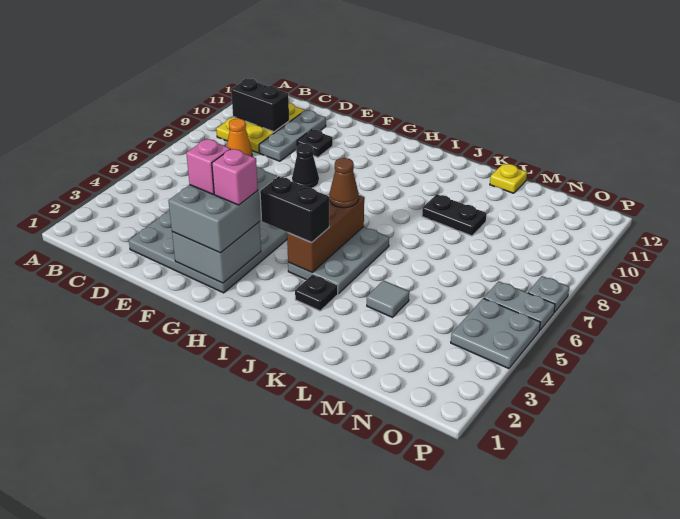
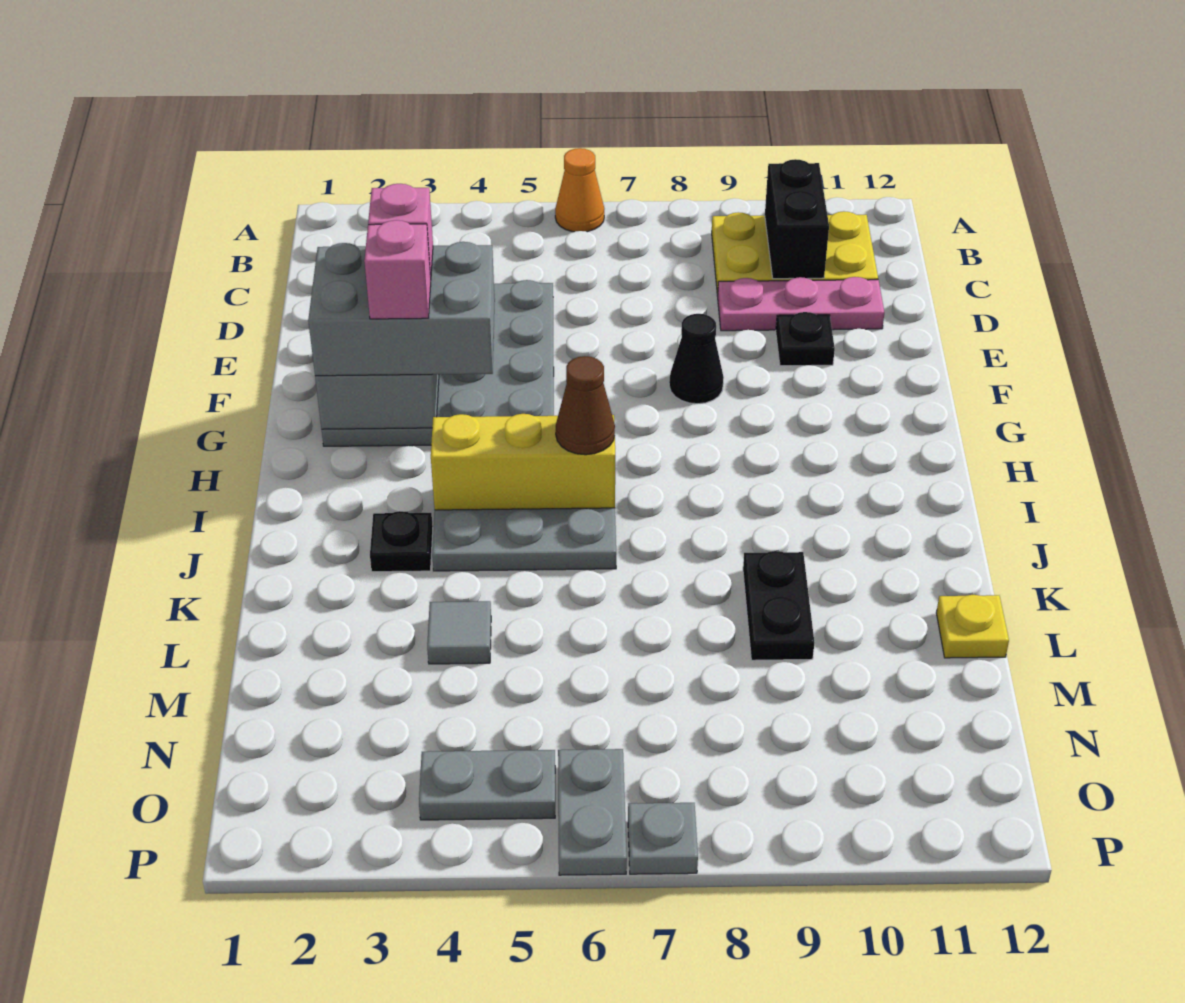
orange cone C8 level 1 -> orange cone A6 level 1
grey plate D9:D11 level 1 -> pink plate D9:D11 level 1
black brick H4:I4 level 3 -> none
brown brick I4:I6 level 2 -> yellow brick I4:I6 level 2
grey plate O4:P5 level 1 -> grey plate O4:O5 level 1

